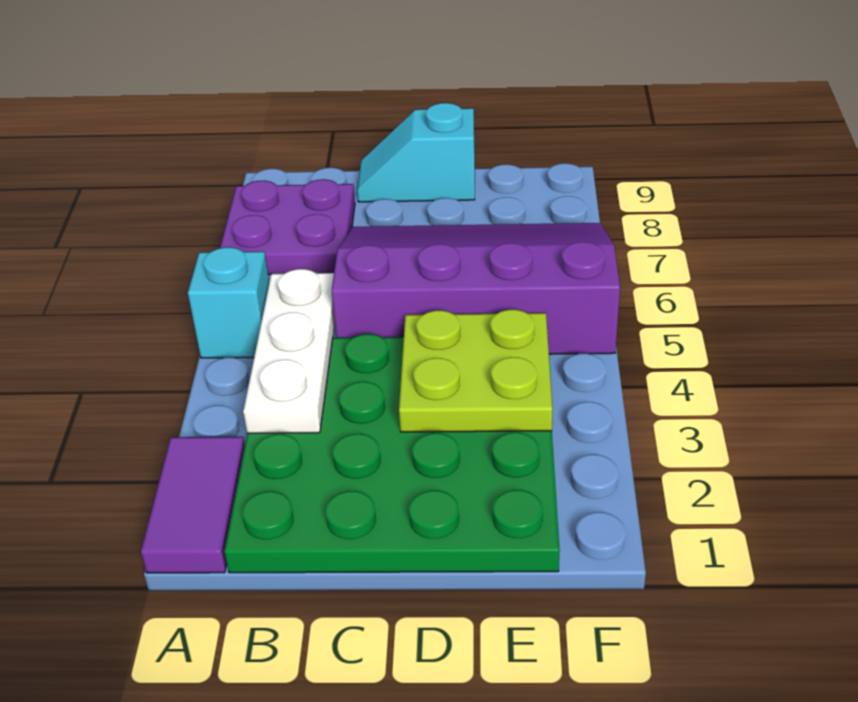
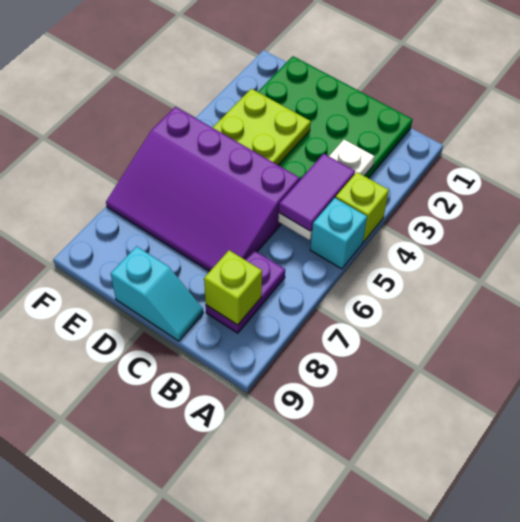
purple tile A1:A2 level 1 -> purple tile B4:B5 level 3
none -> lime brick A4 level 1
purple plate A7:B8 level 1 -> purple plate B7:B8 level 1
none -> lime brick B8 level 2

